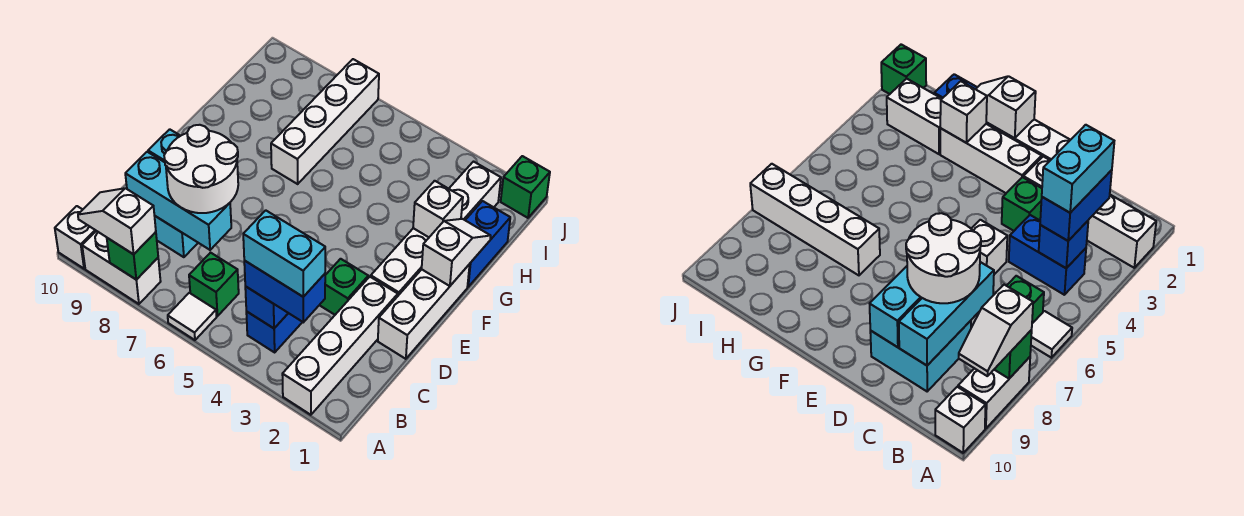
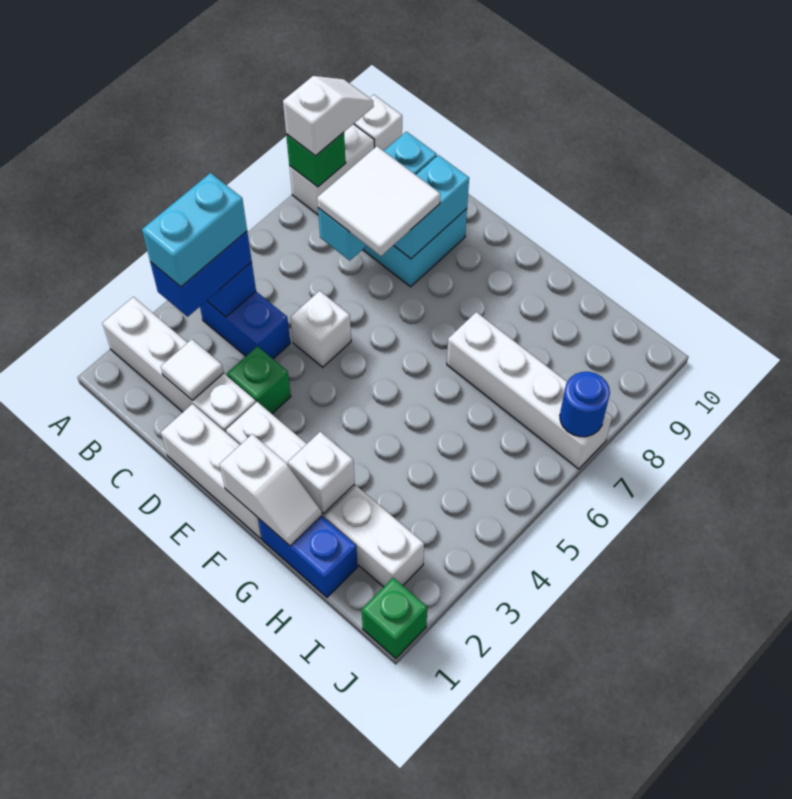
white tile A6 level 1 -> white tile C2 level 2
green brick B6 level 1 -> none
white round brick C7:D8 level 3 -> white tile C7:D8 level 3
none -> blue round brick J7 level 2

